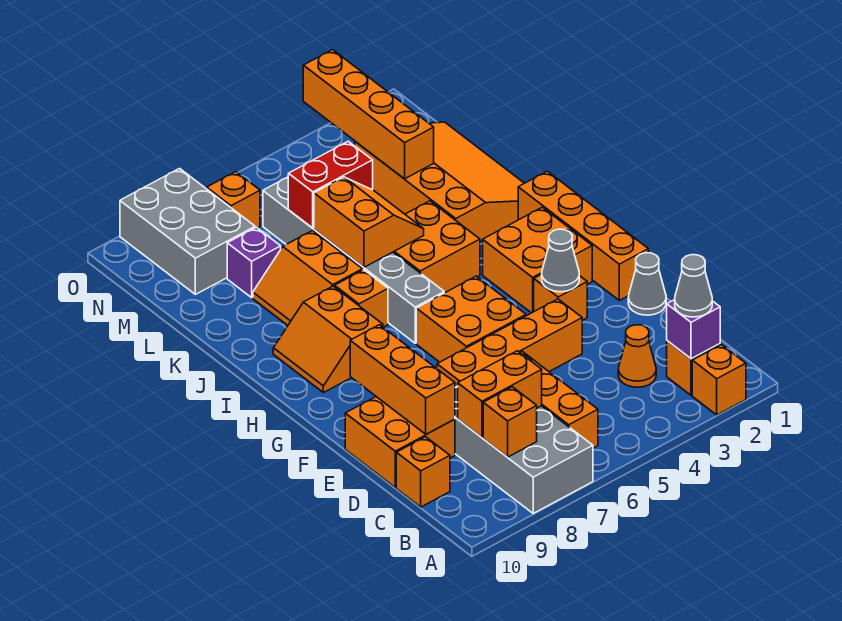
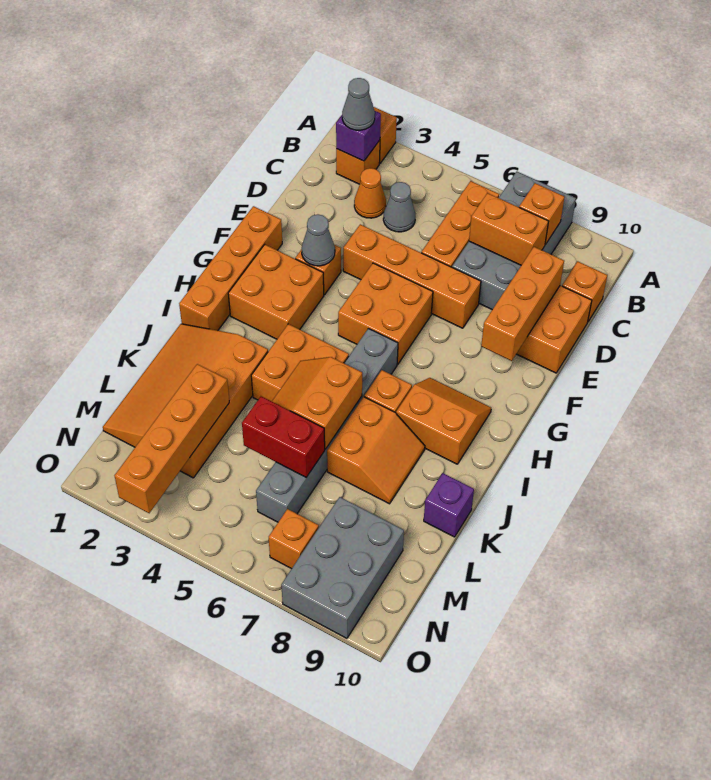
grey cone E1 level 1 -> grey cone C4 level 1
orange slope H8:I9 level 1 top 8 -> orange slope H8:I9 level 1 top I
purple brick L8 level 1 -> purple brick K10 level 1

